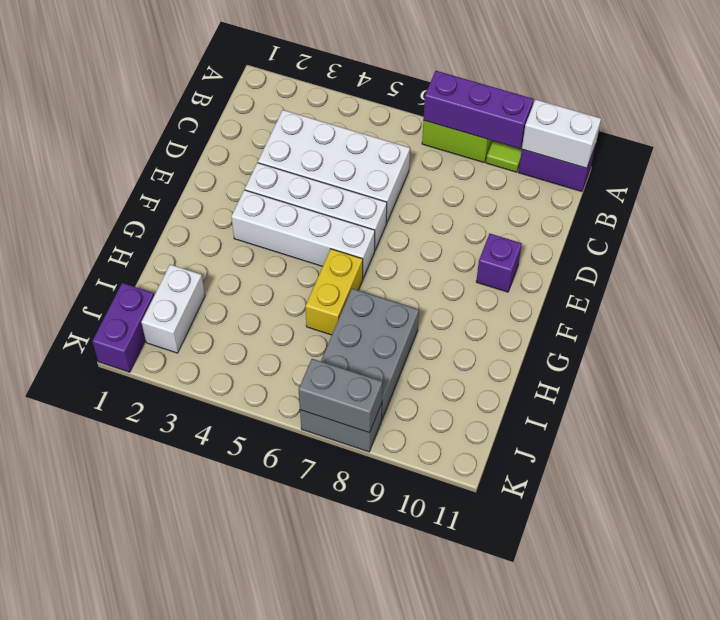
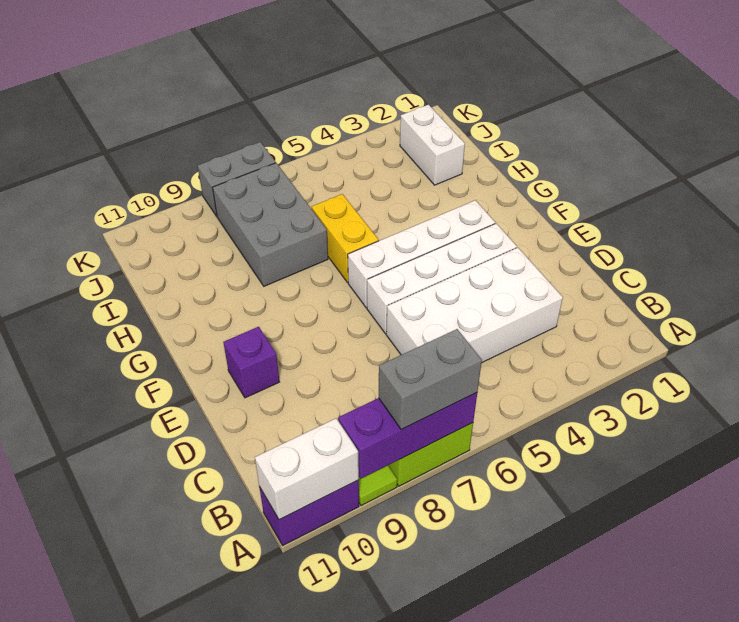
purple brick J1:K1 level 1 -> none
grey brick K7:K8 level 2 -> grey brick A7:A8 level 3

